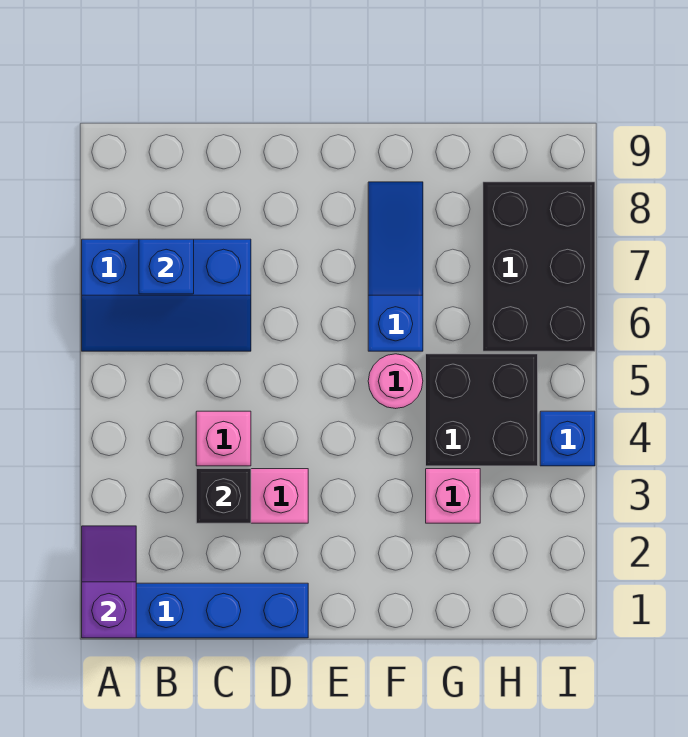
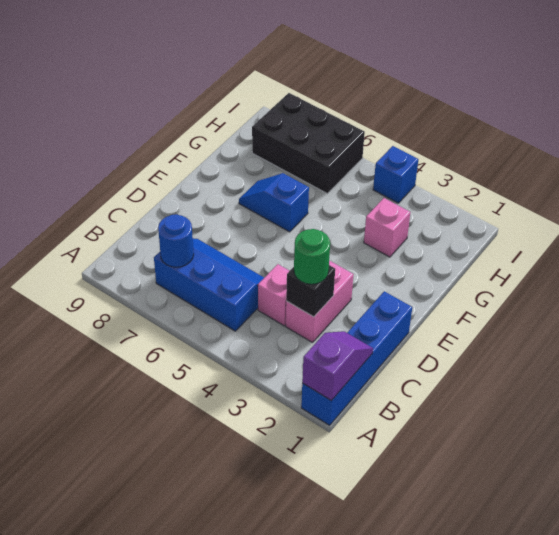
purple slope A1:A2 level 2 top 1 -> purple slope A1:B1 level 2 top A
blue slope A6:C7 level 1 top 7 -> blue slope B5:C7 level 1 top B
blue brick B7 level 2 -> blue round brick B7 level 2
none -> green round brick C3 level 3
pink round brick F5 level 1 -> none
blue slope F6:F8 level 1 top 6 -> blue slope F6:F7 level 1 top 6
black brick G4:H5 level 1 -> none

